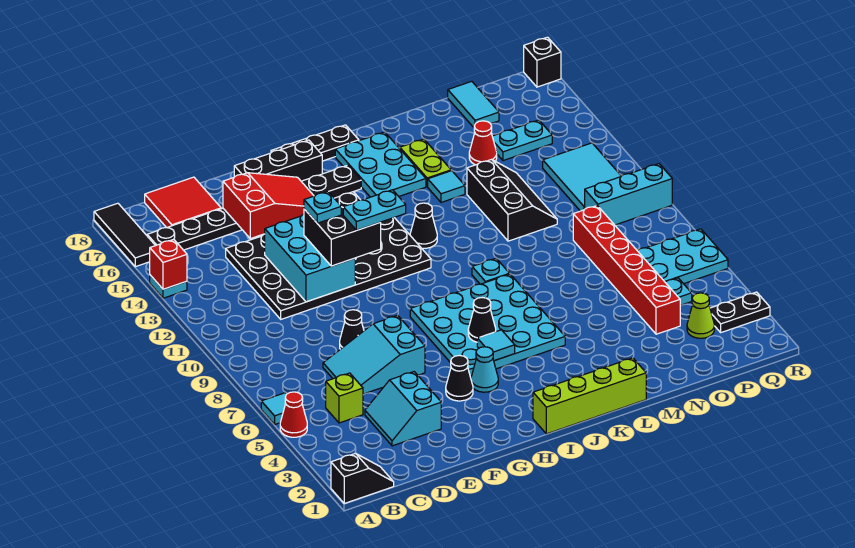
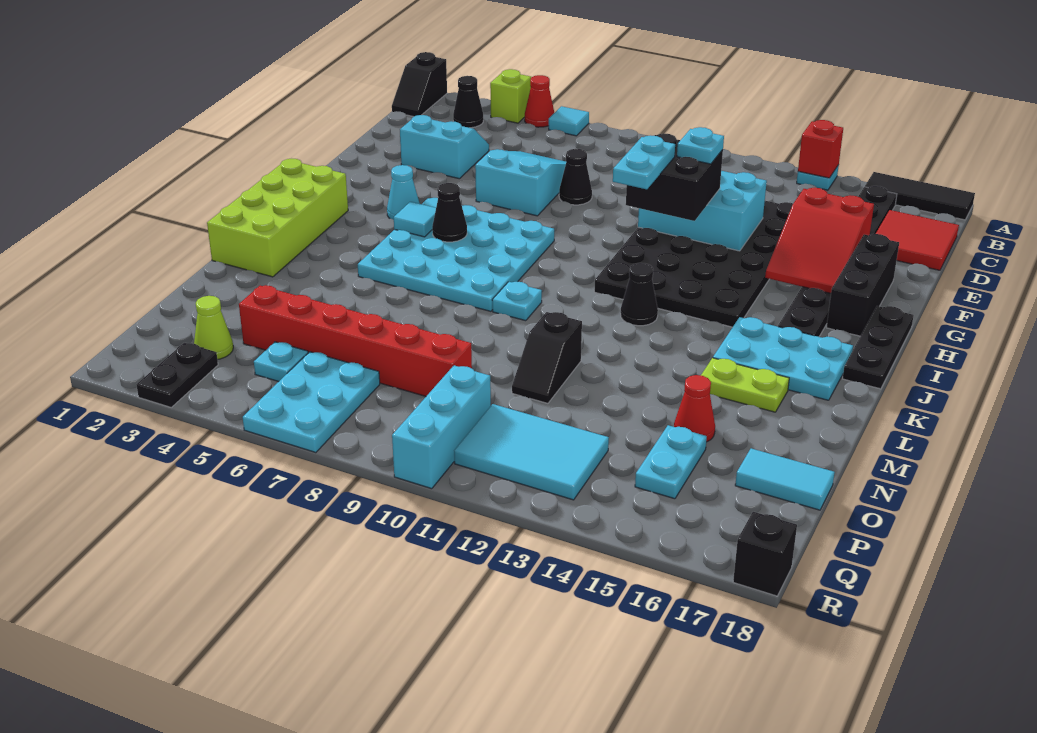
lime brick C5 level 1 -> lime brick A4 level 1
black cone G4 level 1 -> black cone B3 level 1
lime brick I1:L1 level 1 -> lime brick I1:L2 level 1
cyan tile L14 level 1 -> none
black slope M11:N13 level 1 top M -> black slope M11:N11 level 1 top M

